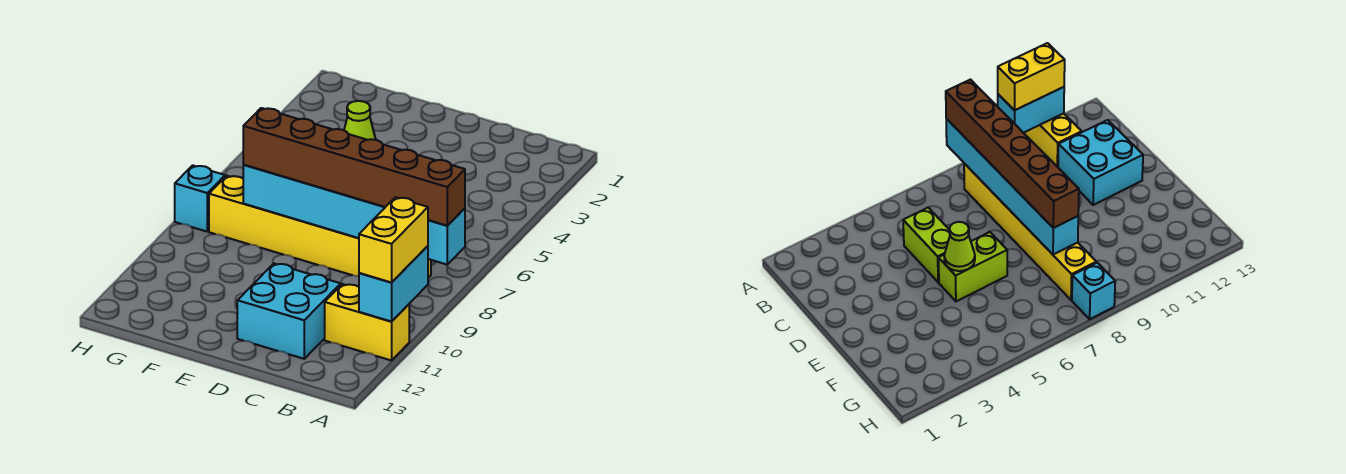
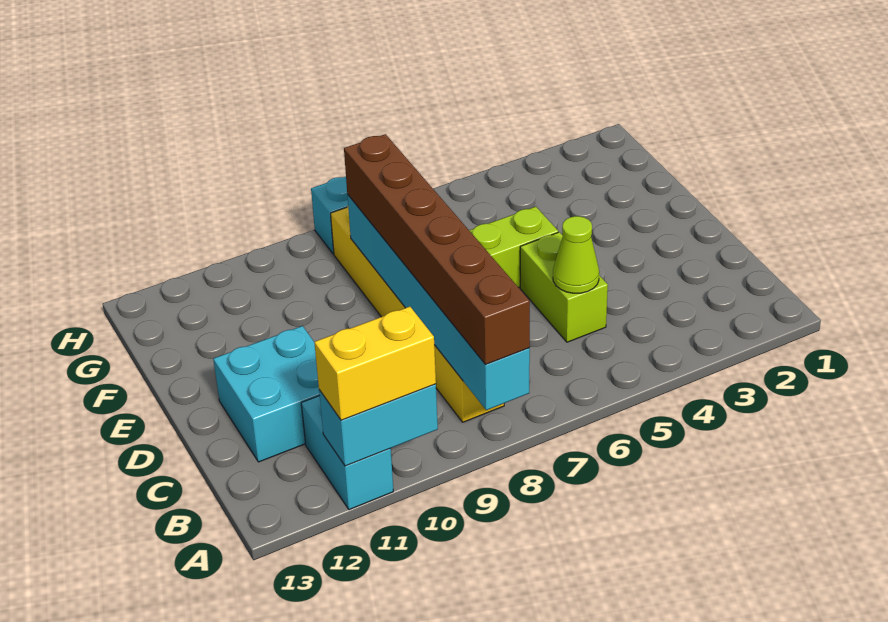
yellow brick A11:B11 level 1 -> cyan brick A11:B11 level 1
lime cone E5 level 2 -> lime cone C5 level 2

